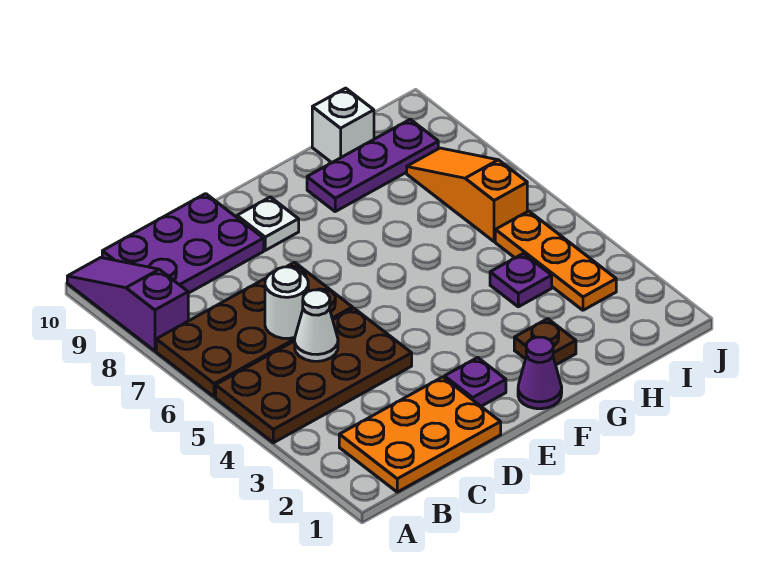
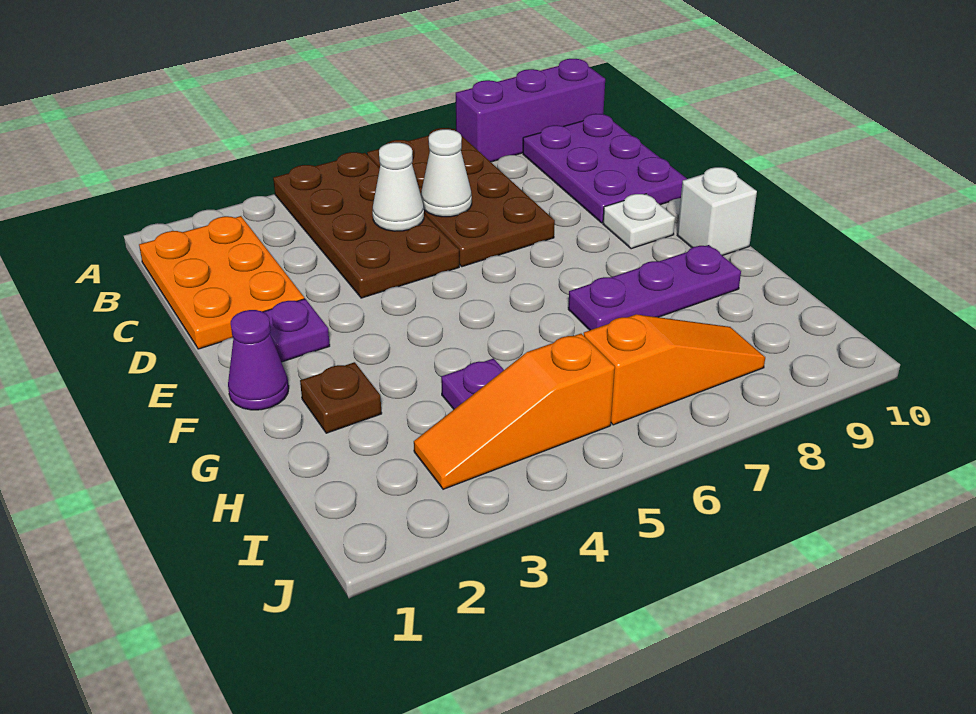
purple slope A8:A10 level 1 top 8 -> purple brick A8:A10 level 1
white round brick C6 level 2 -> white cone C6 level 2
purple plate G9:I9 level 1 -> purple plate G7:G9 level 1
white brick H10 level 1 -> white brick F10 level 1
orange plate I3:I5 level 1 -> orange slope I3:I5 level 1 top 5

